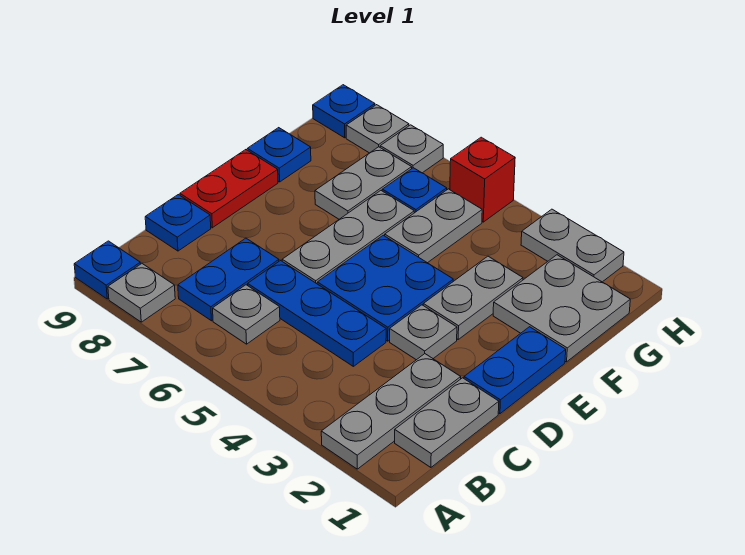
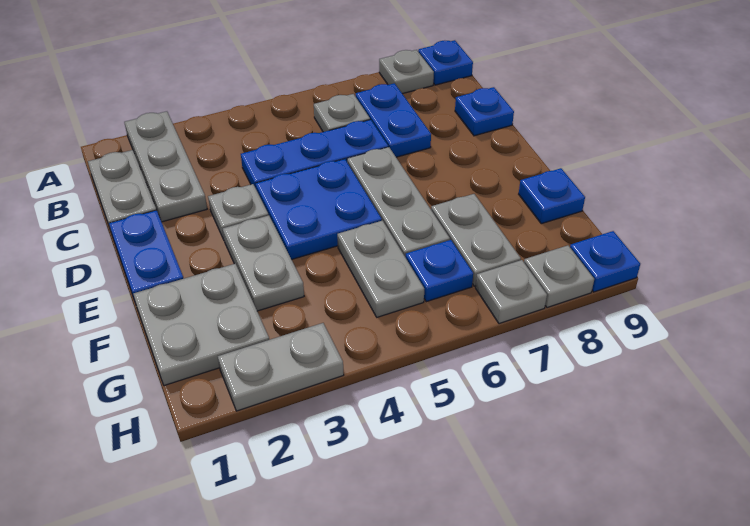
red plate D9:E9 level 1 -> none
red brick H5 level 1 -> none

